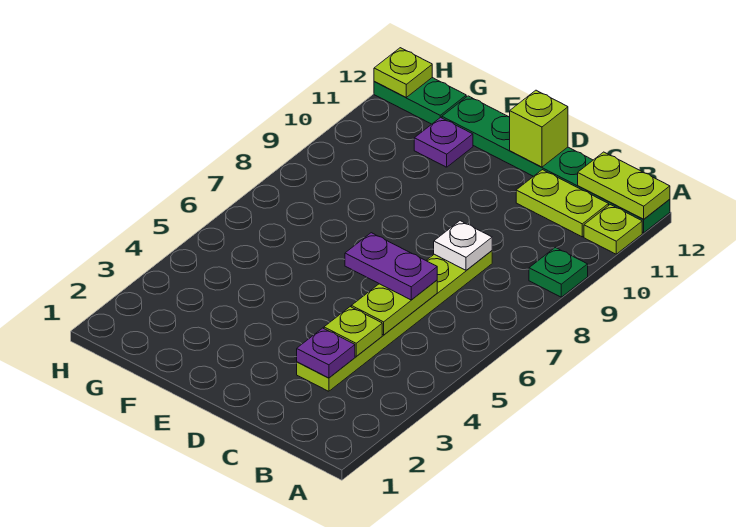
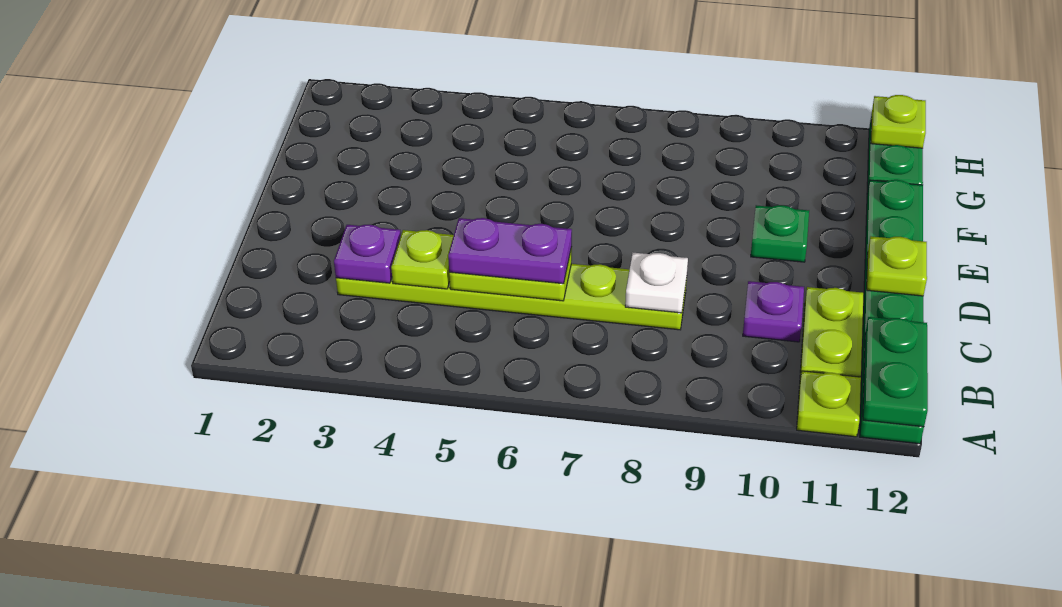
green plate A9 level 1 -> green plate E10 level 1
lime plate A12:B12 level 2 -> green plate A12:B12 level 2
purple plate C6:D6 level 3 -> purple plate C5:C6 level 3
lime brick D12 level 2 -> lime plate D12 level 2
purple plate F11 level 1 -> purple plate C10 level 1

